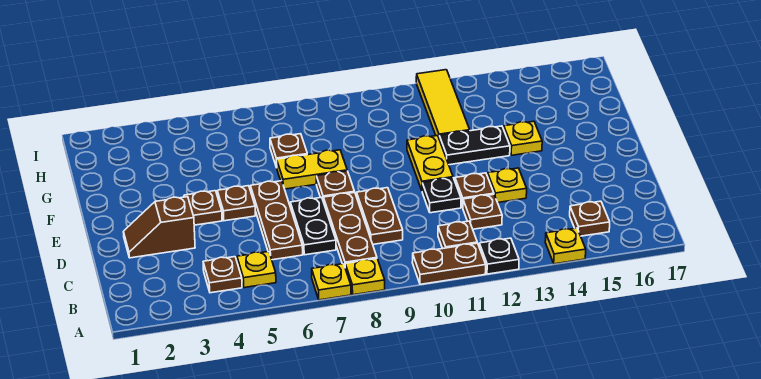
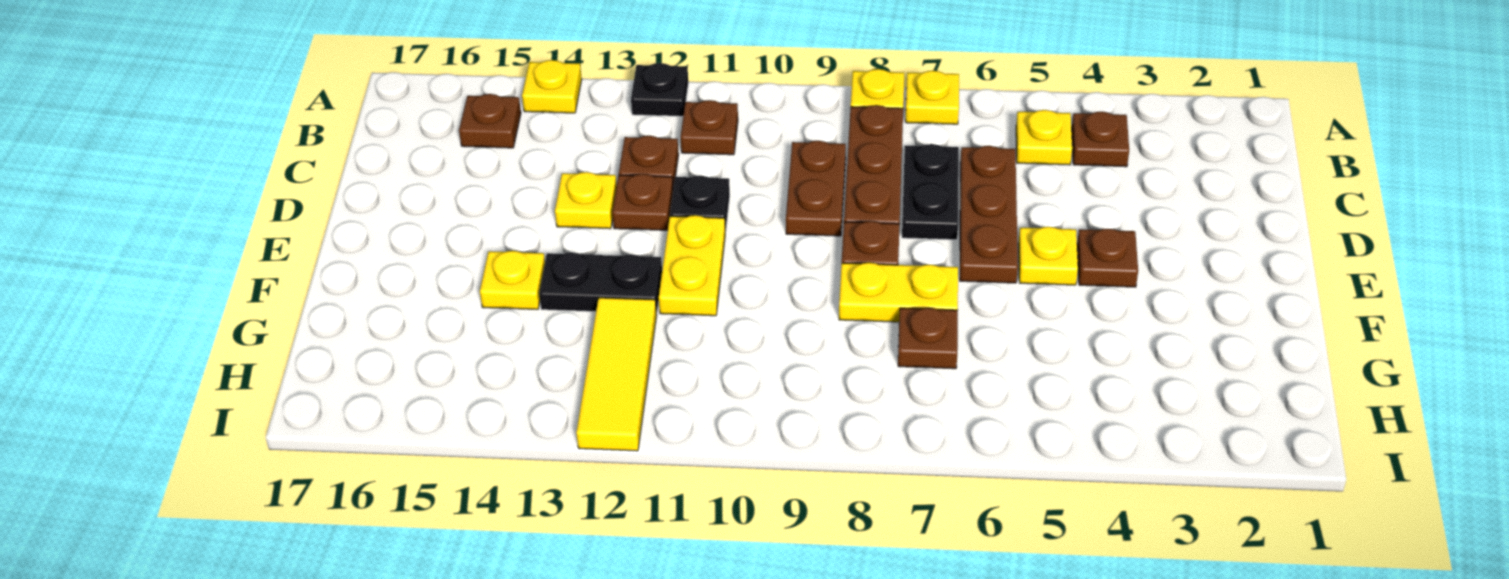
brown plate A10:A11 level 1 -> none
brown slope D2:D3 level 1 top 3 -> none
brown plate E5 level 1 -> yellow plate E5 level 1

